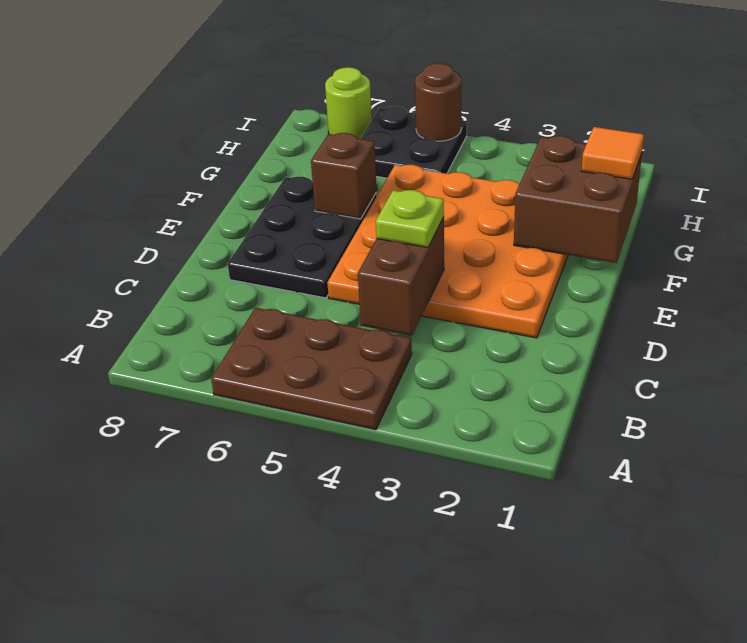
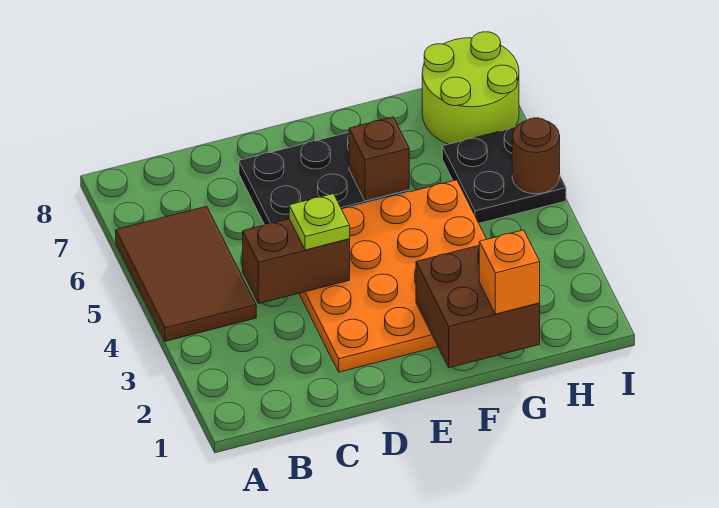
brown plate A4:B6 level 1 -> brown tile A4:B6 level 1
orange tile G1 level 3 -> orange brick G1 level 3
lime round brick I7 level 1 -> lime round brick H7:I8 level 1

